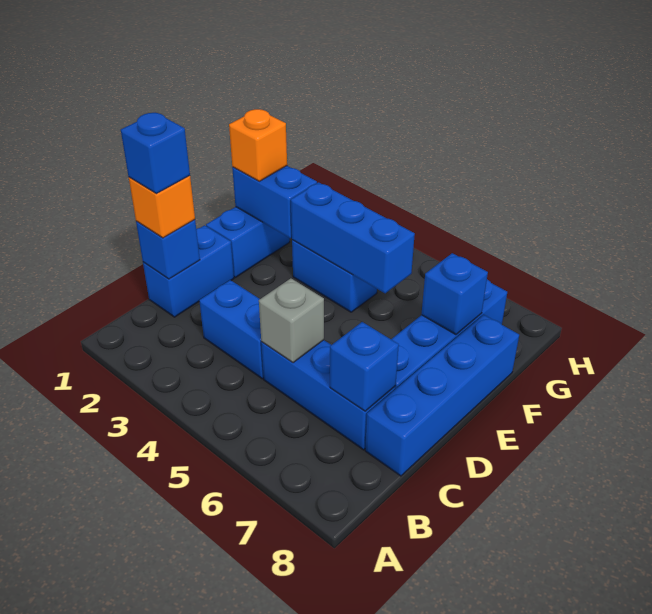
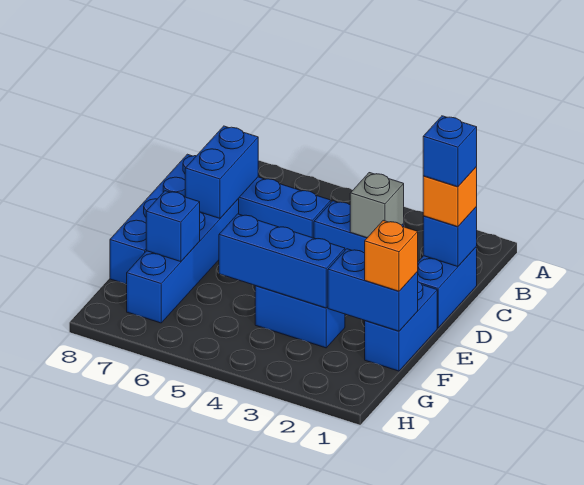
grey brick C5 level 2 -> grey brick C3 level 2
blue brick C7 level 2 -> blue brick C7:D7 level 2

